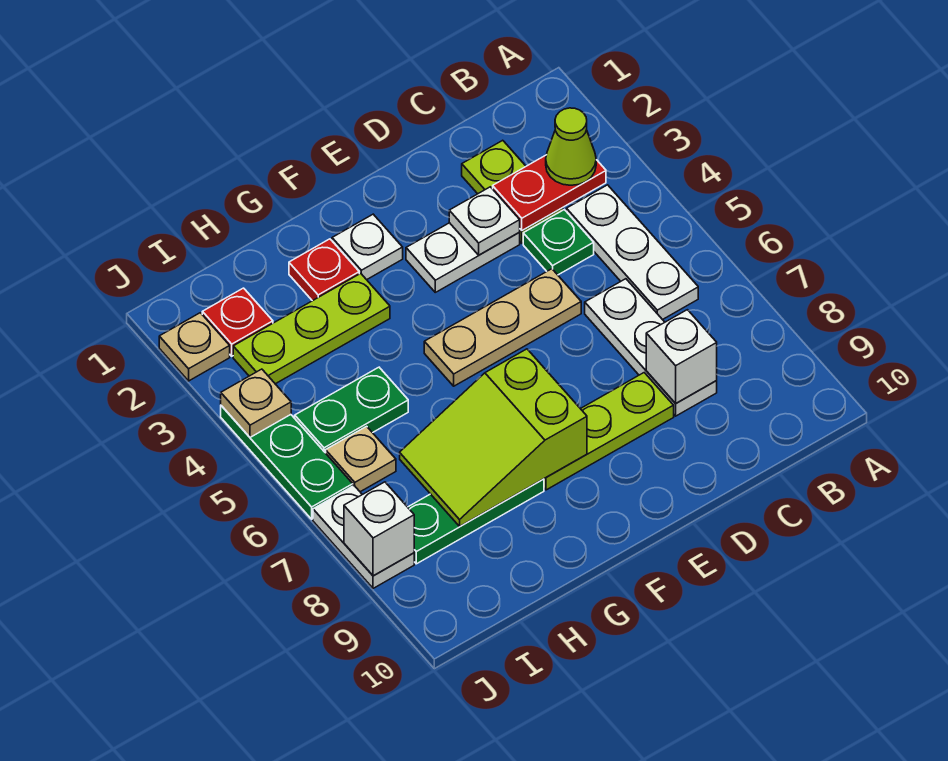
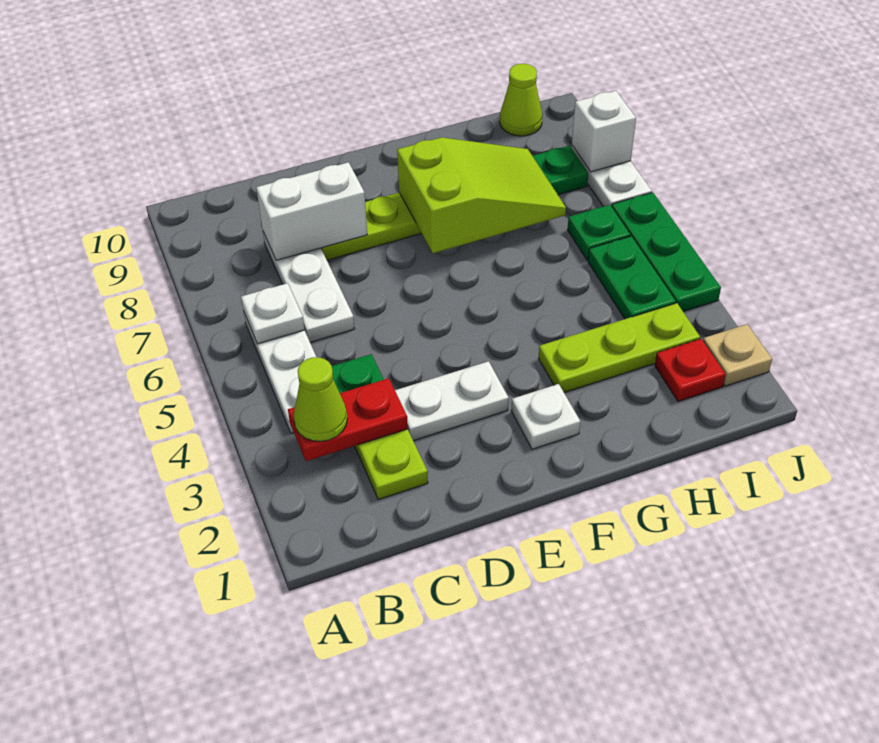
white brick C8 level 2 -> white brick C8:D8 level 2
white plate D3 level 2 -> white plate B6 level 2
tan plate D5:F5 level 1 -> none
red plate G2 level 1 -> none
green plate H5:I5 level 1 -> green plate I4:I5 level 1
tan plate I6 level 1 -> green plate I6 level 1
none -> lime cone I10 level 1
tan plate J4 level 2 -> none

